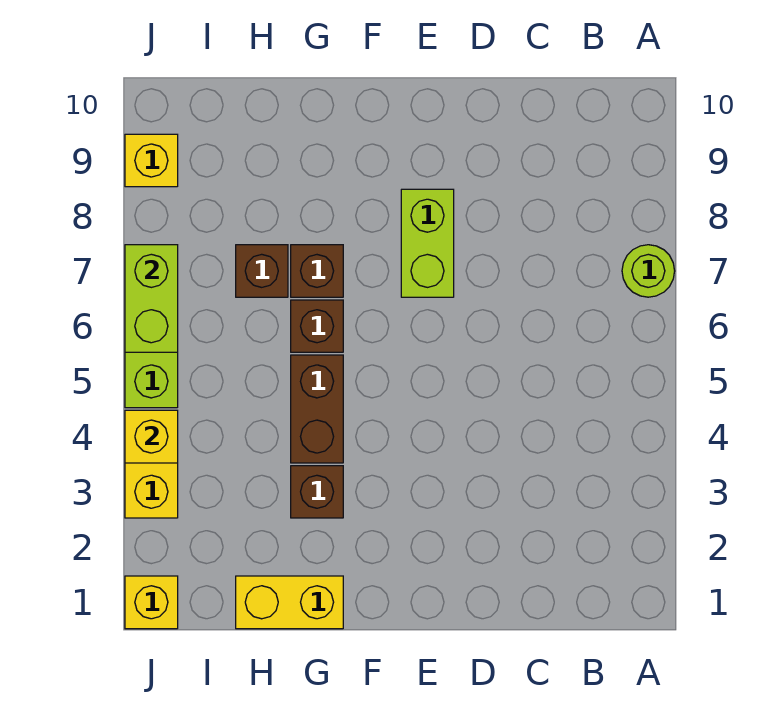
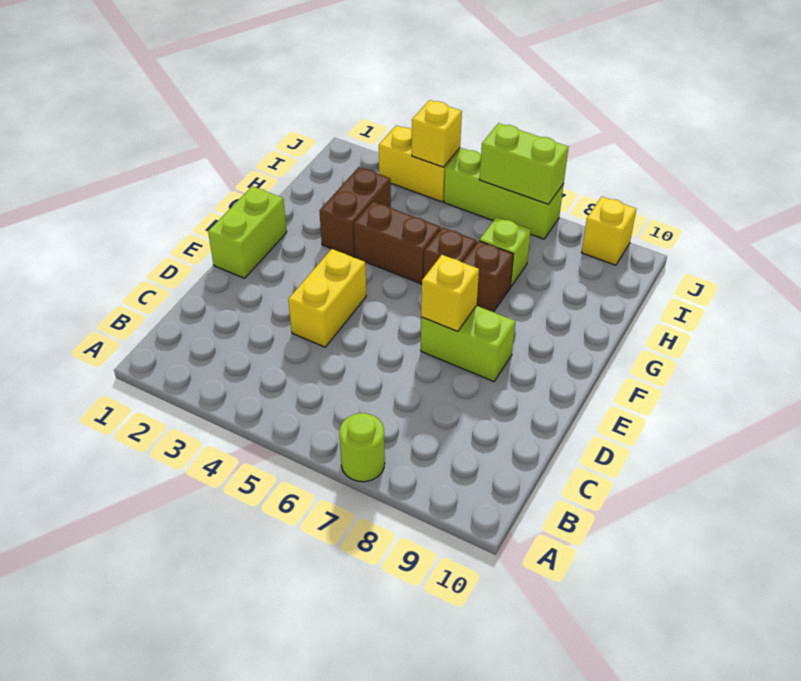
none -> lime brick E1:F1 level 1
yellow brick G1:H1 level 1 -> yellow brick D4:E4 level 1
brown brick G3 level 1 -> brown brick G3:H3 level 1
brown brick H7 level 1 -> lime brick H7 level 1
yellow brick J1 level 1 -> yellow brick E7 level 2

